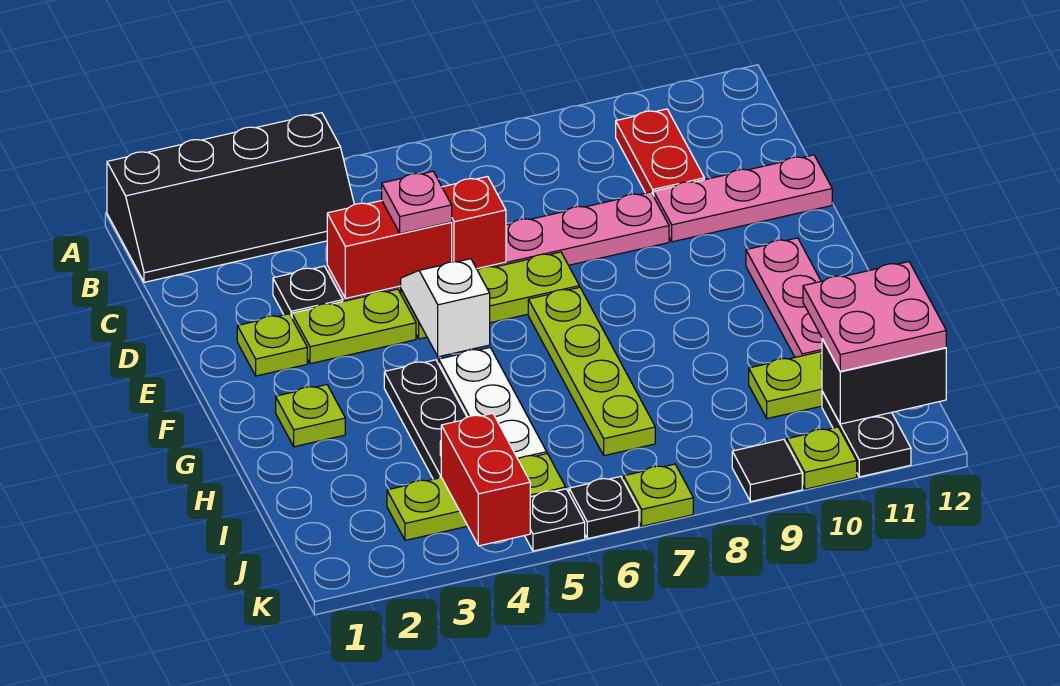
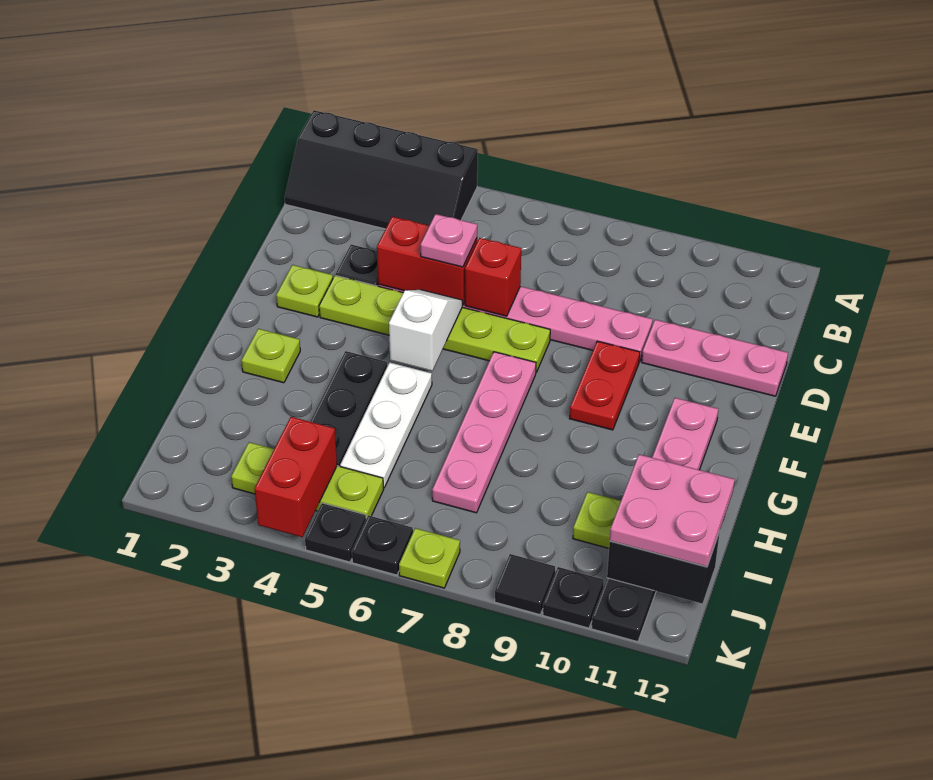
red plate B10:C10 level 1 -> red plate E9:F9 level 1
lime plate F7:I7 level 1 -> pink plate F7:I7 level 1
lime plate K10 level 1 -> black plate K10 level 1

